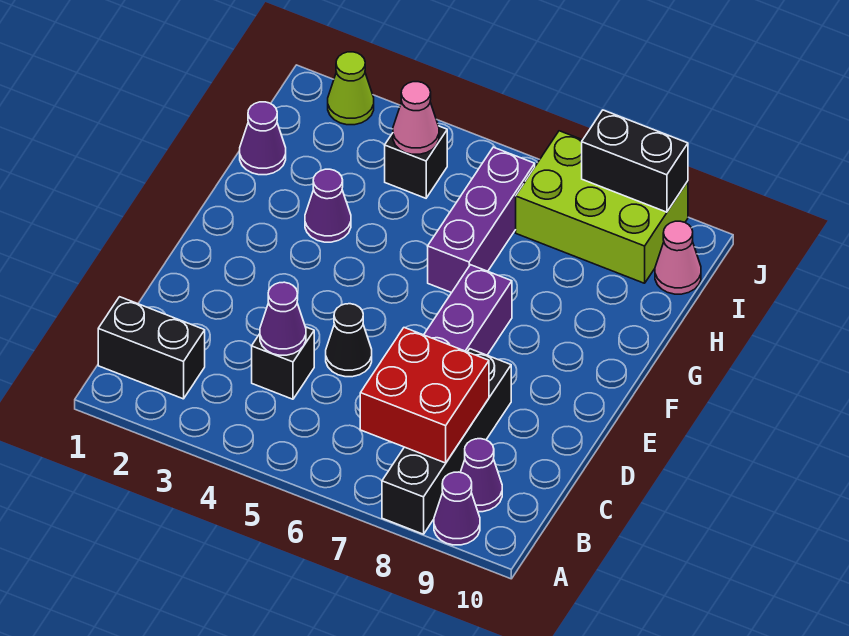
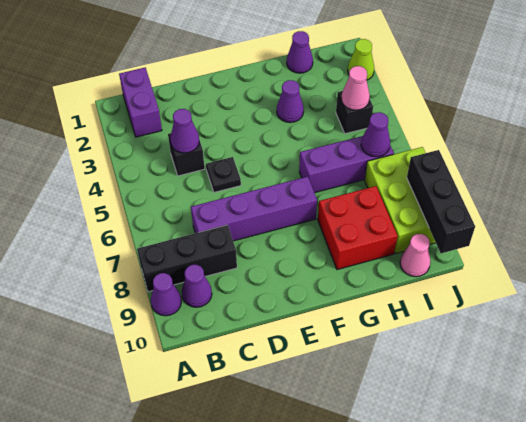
black brick A8:D8 level 1 -> black brick A8:C8 level 1
black brick B1:B2 level 1 -> purple brick B1:B2 level 1
red brick B7:C8 level 2 -> red brick G8:H9 level 1
black cone D5 level 1 -> black plate D5 level 1
none -> purple cone I6 level 2
black brick J8:J9 level 2 -> black brick J8:J10 level 2

